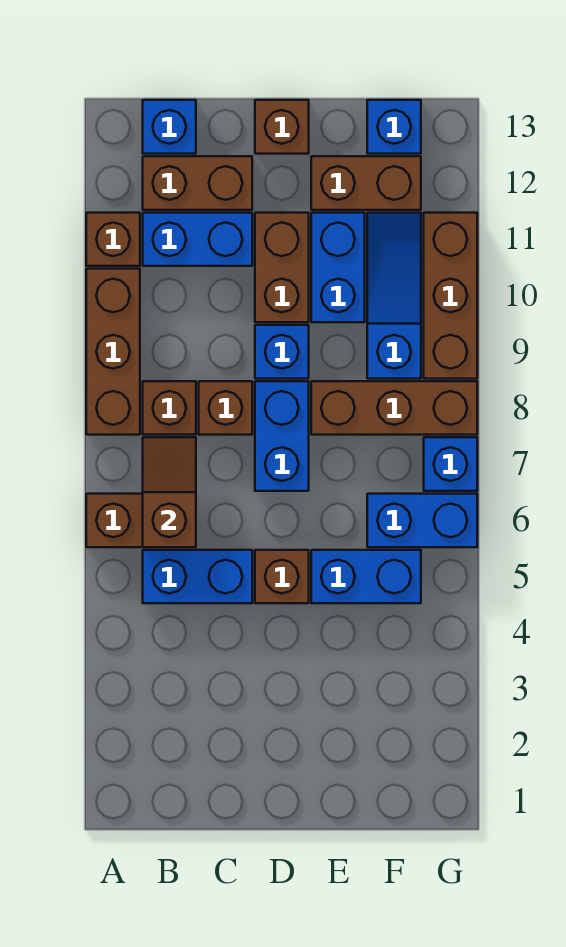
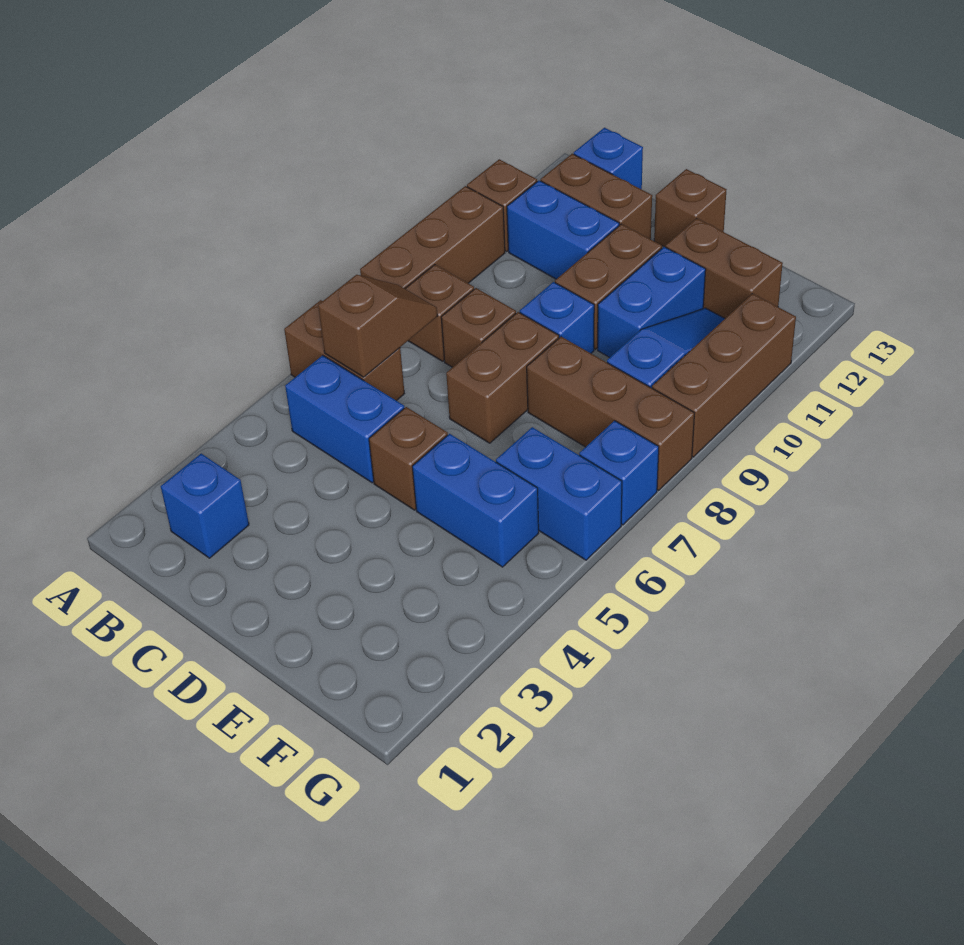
blue brick D7:D8 level 1 -> brown brick D7:D8 level 1
blue brick F13 level 1 -> blue brick B2 level 1

